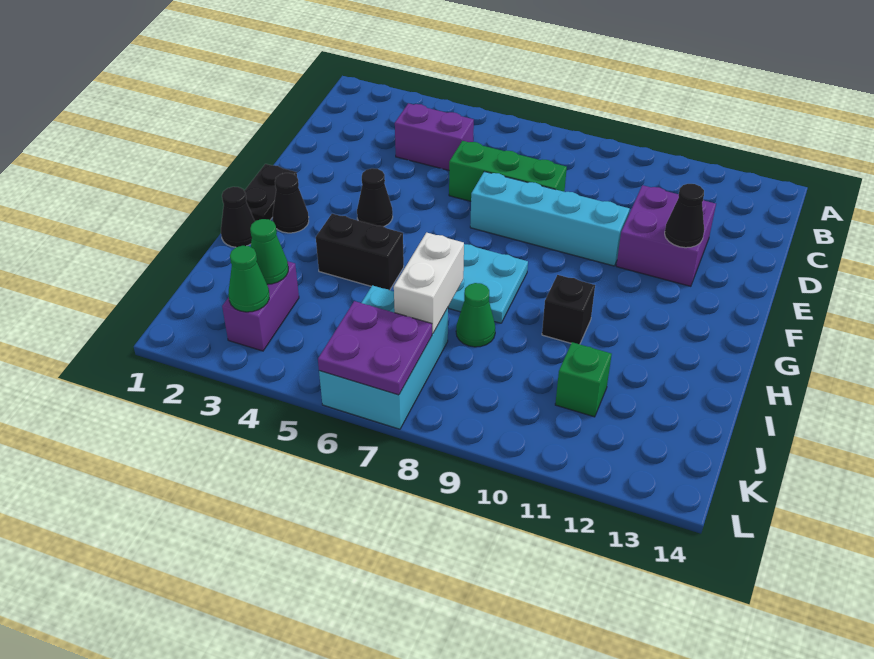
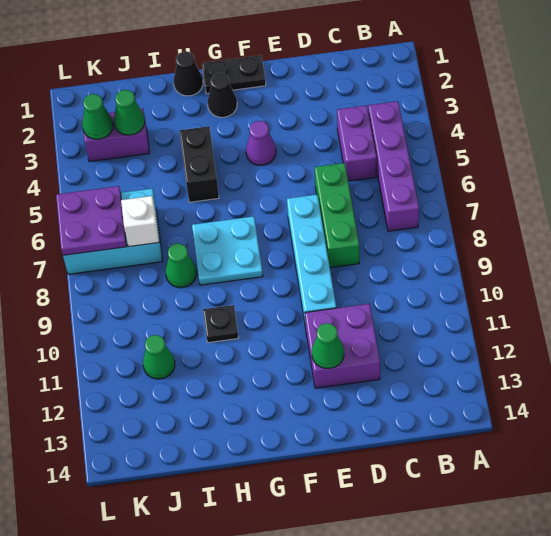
none -> purple brick B4:B7 level 1
black cone E12 level 2 -> green cone E12 level 2
black cone F4 level 1 -> purple cone F4 level 1
black brick H10 level 1 -> black plate H10 level 1
white brick I7:J7 level 2 -> white brick J7 level 2
green brick J11 level 1 -> green cone J11 level 1

